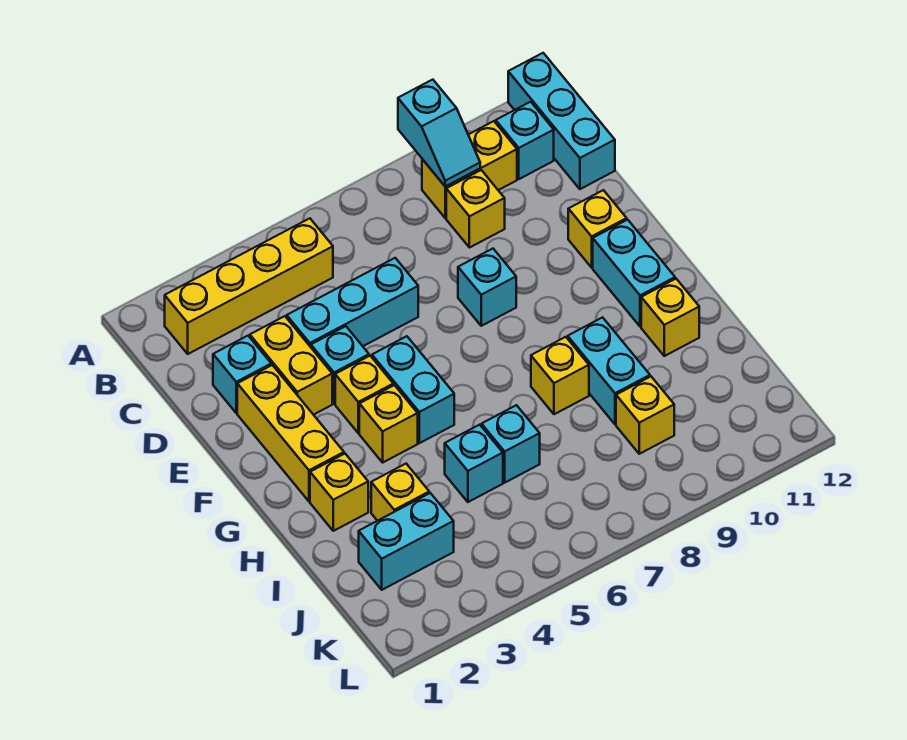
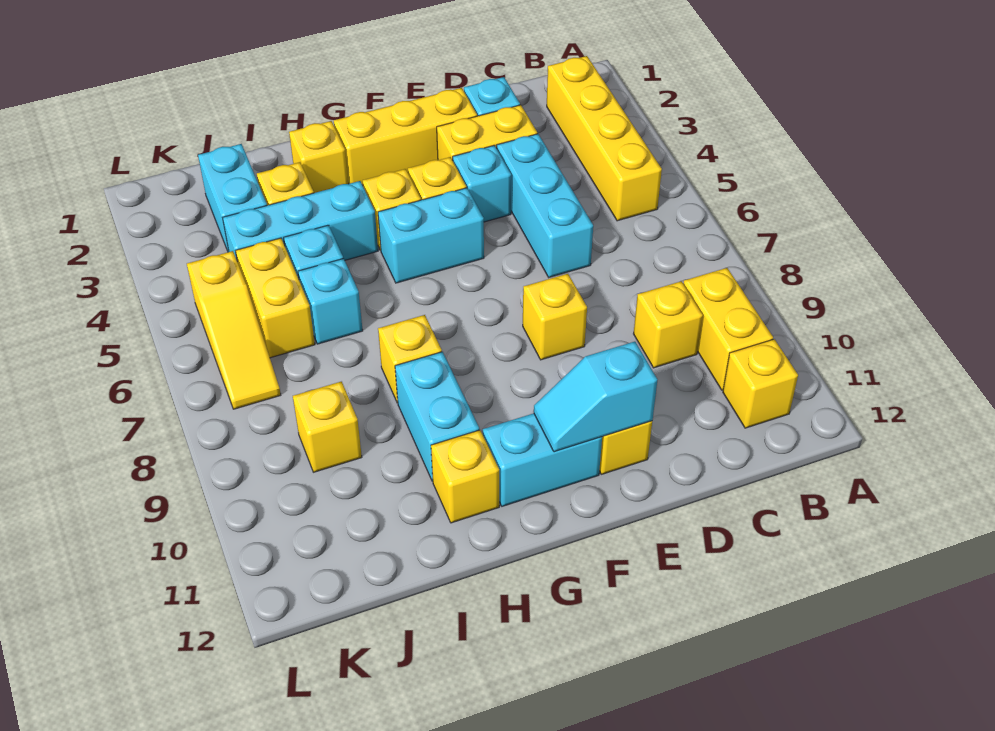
cyan slope A9:B9 level 2 top A -> cyan slope E11:F11 level 2 top E
cyan brick A12:C12 level 1 -> cyan brick H4:J4 level 1
cyan brick B11 level 1 -> yellow brick B11 level 1
cyan brick E8 level 1 -> yellow brick E8 level 1
cyan brick H9:I9 level 1 -> cyan brick H9:H10 level 1
none -> yellow brick J5:J6 level 1
none -> yellow slope K5:K7 level 1 top 5

